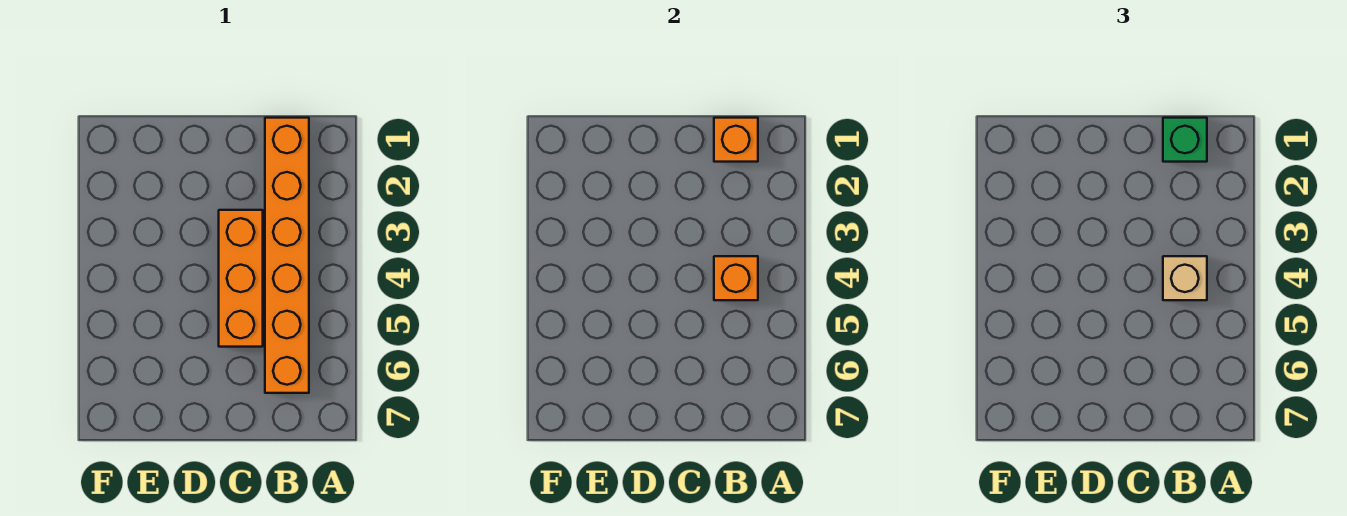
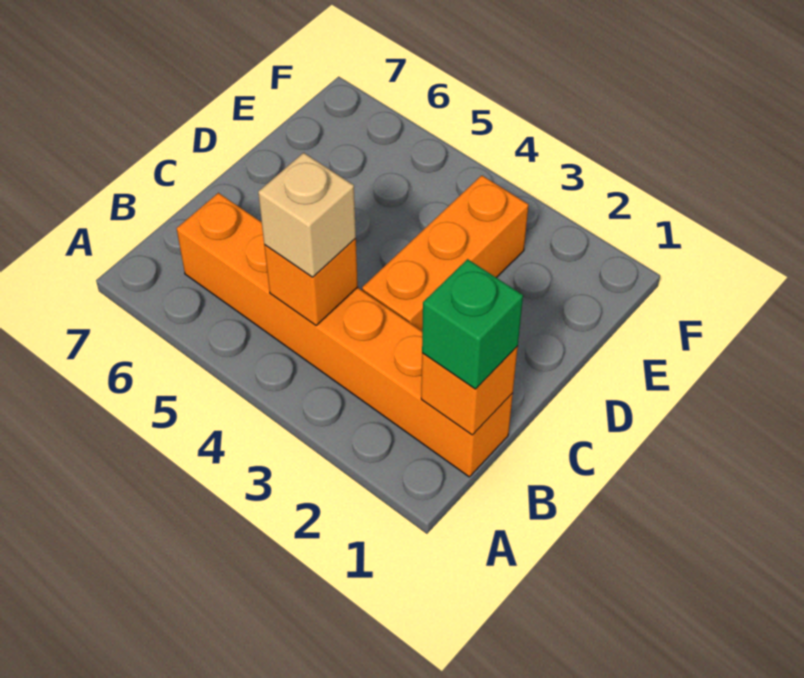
orange brick C3:C5 level 1 -> orange brick C3:E3 level 1

